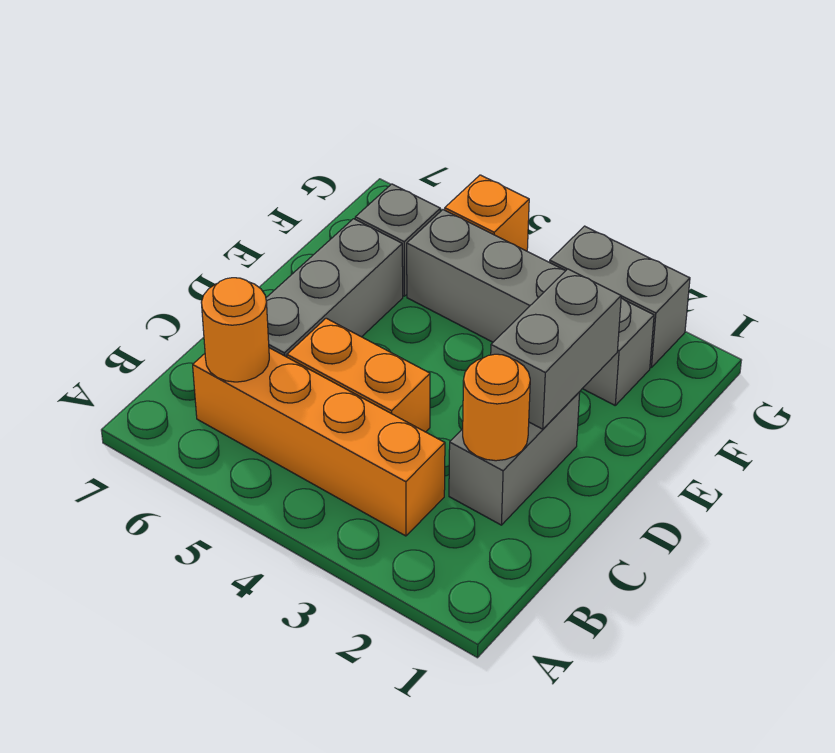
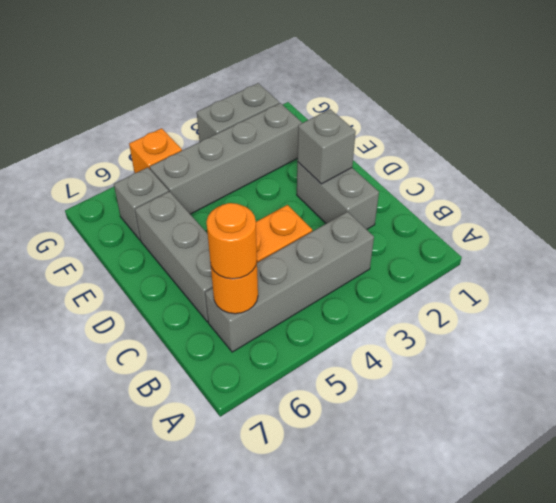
orange brick B3:B6 level 1 -> grey brick B3:B6 level 1
orange round brick C2 level 2 -> orange round brick B6 level 3
grey brick D2:E2 level 2 -> grey brick D2 level 2

